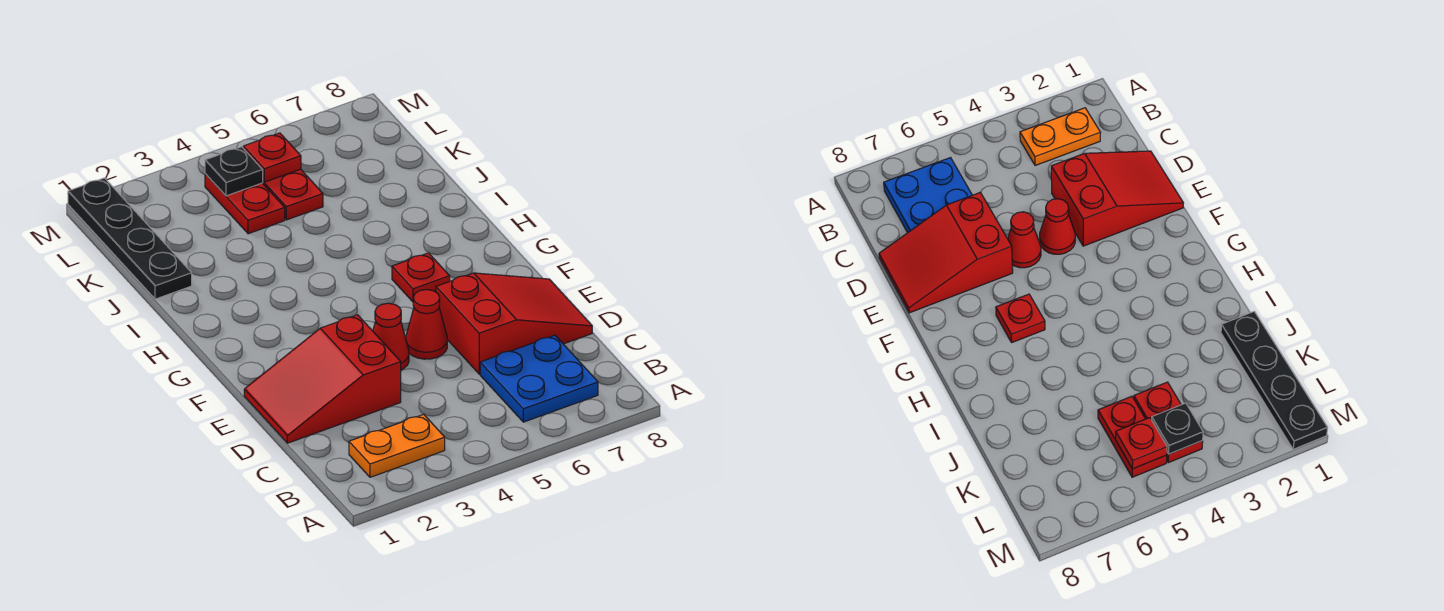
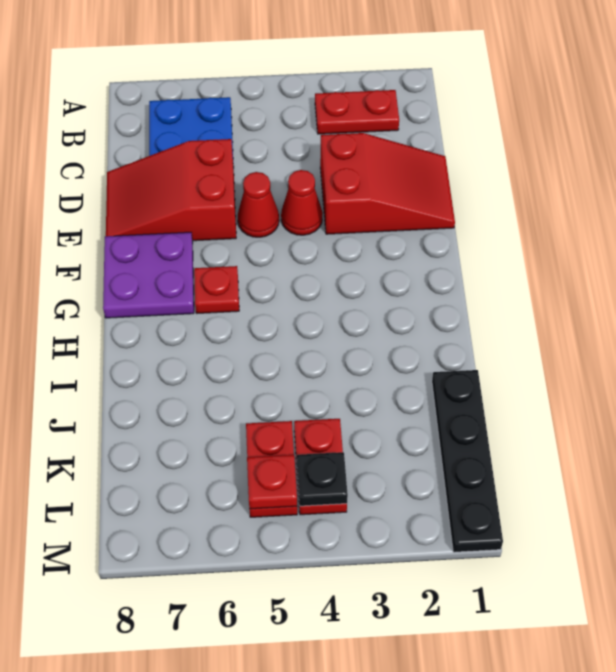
orange plate B2:B3 level 1 -> red plate B2:B3 level 1
none -> purple plate F7:G8 level 1

